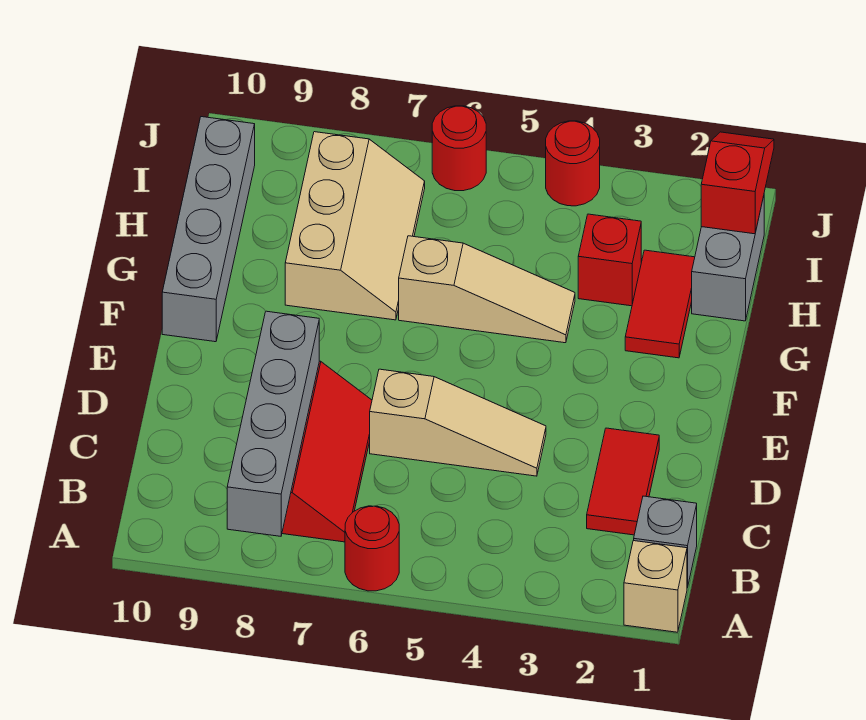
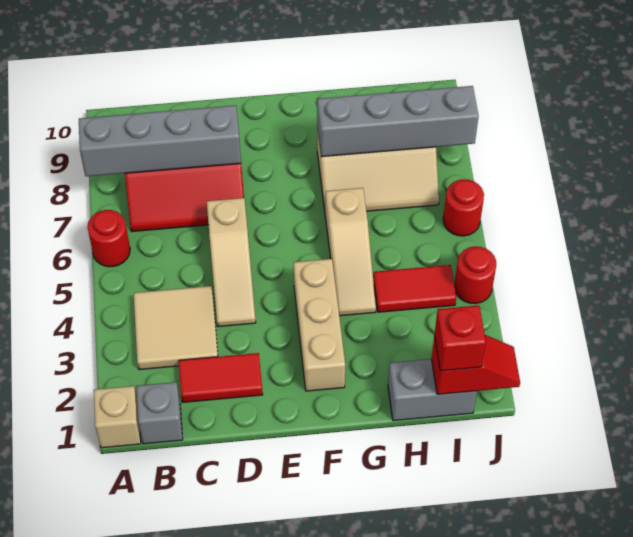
none -> tan tile B3:C4 level 1
none -> tan brick F2:F4 level 1
grey brick F10:I10 level 1 -> grey brick G8:J8 level 2
red tile G2:H2 level 1 -> red tile H4:I4 level 1
red brick H3 level 1 -> red brick I1 level 3

